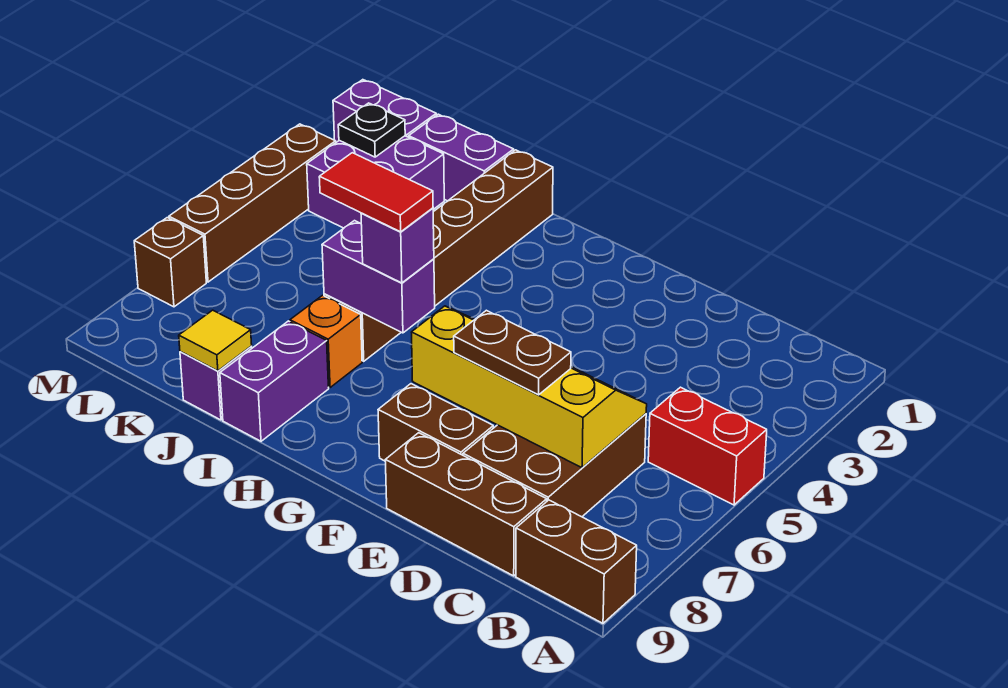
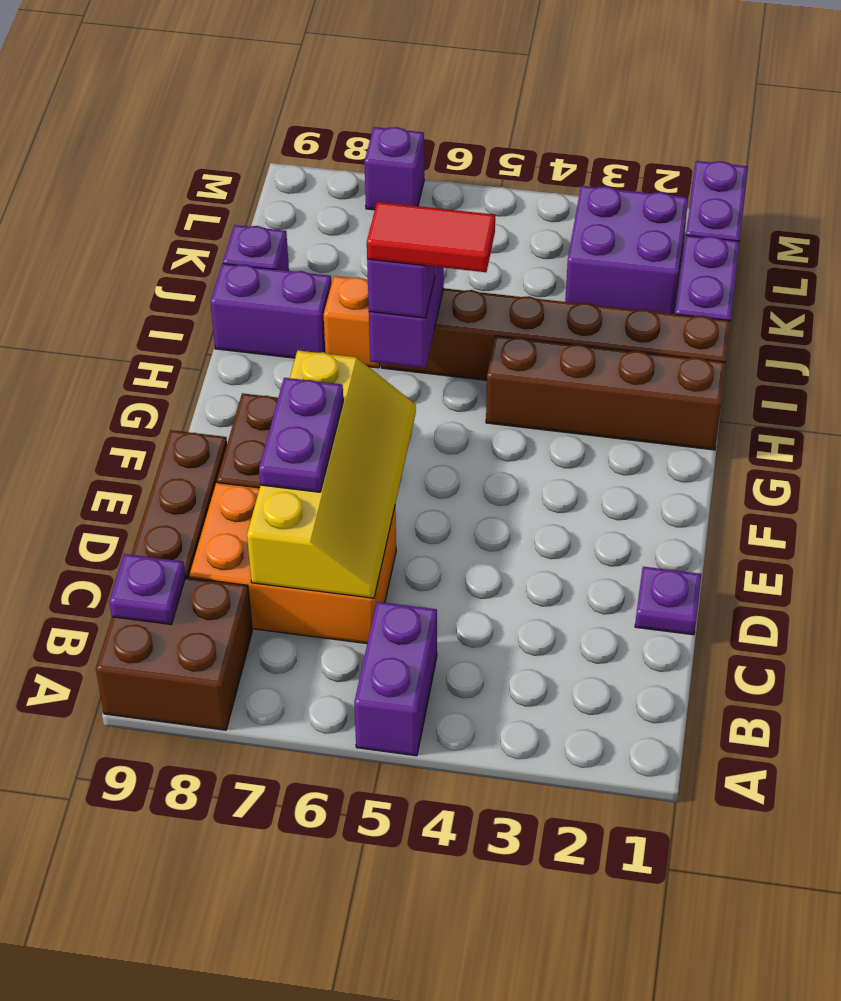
red brick A5:B5 level 1 -> purple brick A5:B5 level 1
brown brick A9:B9 level 1 -> brown brick A8:B9 level 1
none -> purple plate B9 level 2
brown brick C6:D8 level 1 -> orange brick C6:D8 level 1
none -> purple plate D1 level 1
brown plate D7:E7 level 3 -> purple plate D7:E7 level 3
red tile H6:I6 level 4 -> red tile H5:H6 level 4
yellow tile J9 level 2 -> none
black plate L2 level 2 -> none
brown brick M3:M6 level 1 -> brown brick H1:H4 level 1
brown brick M7 level 1 -> purple brick M7 level 1

